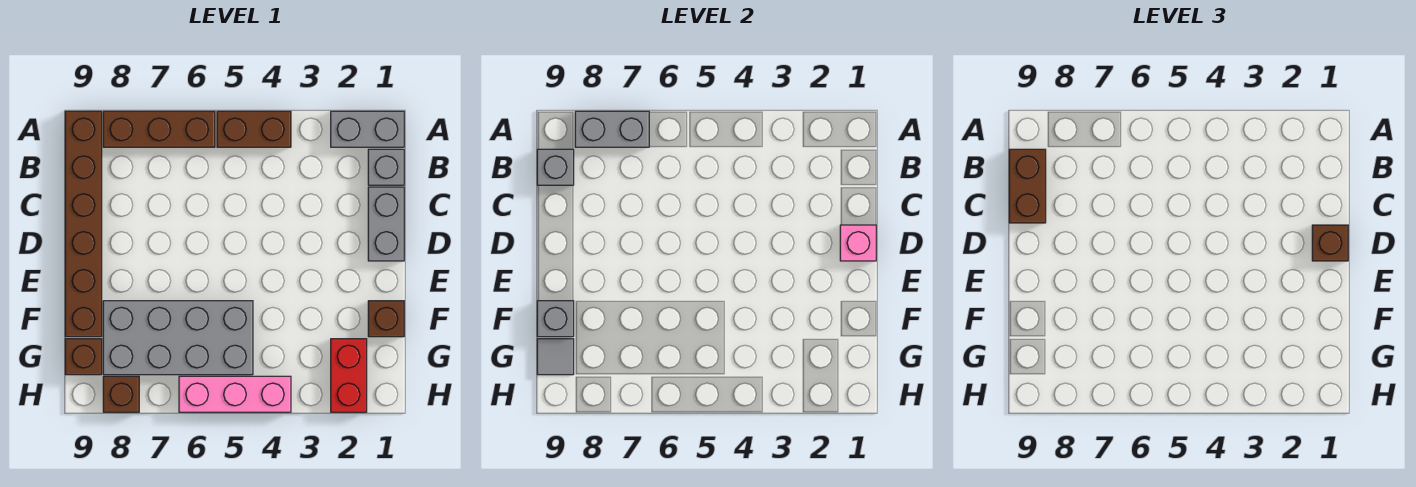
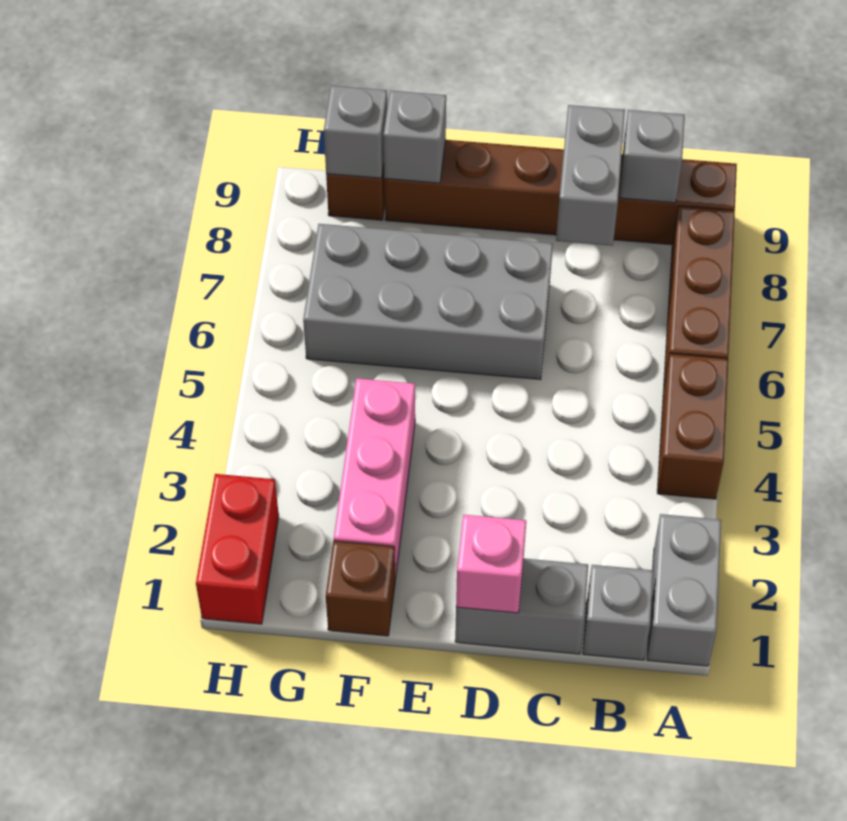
grey brick A7:A8 level 2 -> grey brick C8:C9 level 2
brown brick B9:C9 level 3 -> none
brown brick D1 level 3 -> none
grey brick F5:G8 level 1 -> grey brick D6:G7 level 1
red brick G2:H2 level 1 -> red brick H1:H2 level 1
grey tile G9 level 2 -> grey brick G9 level 2
pink brick H4:H6 level 1 -> pink brick F2:F4 level 1
brown brick H8 level 1 -> none

